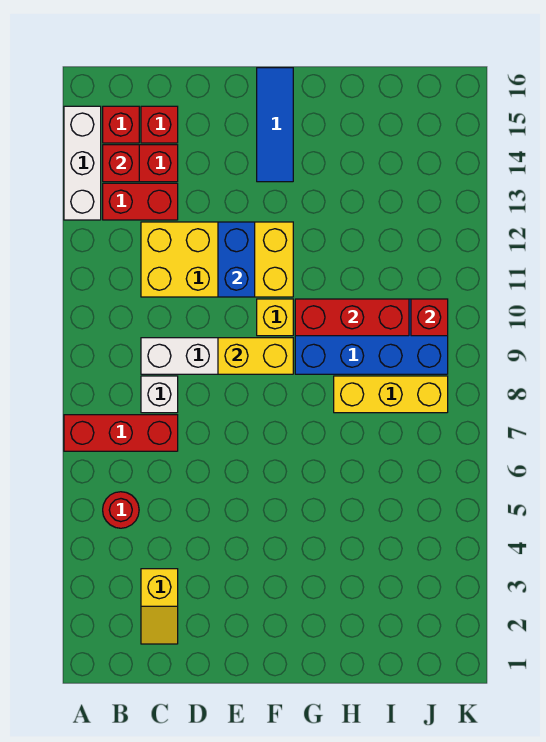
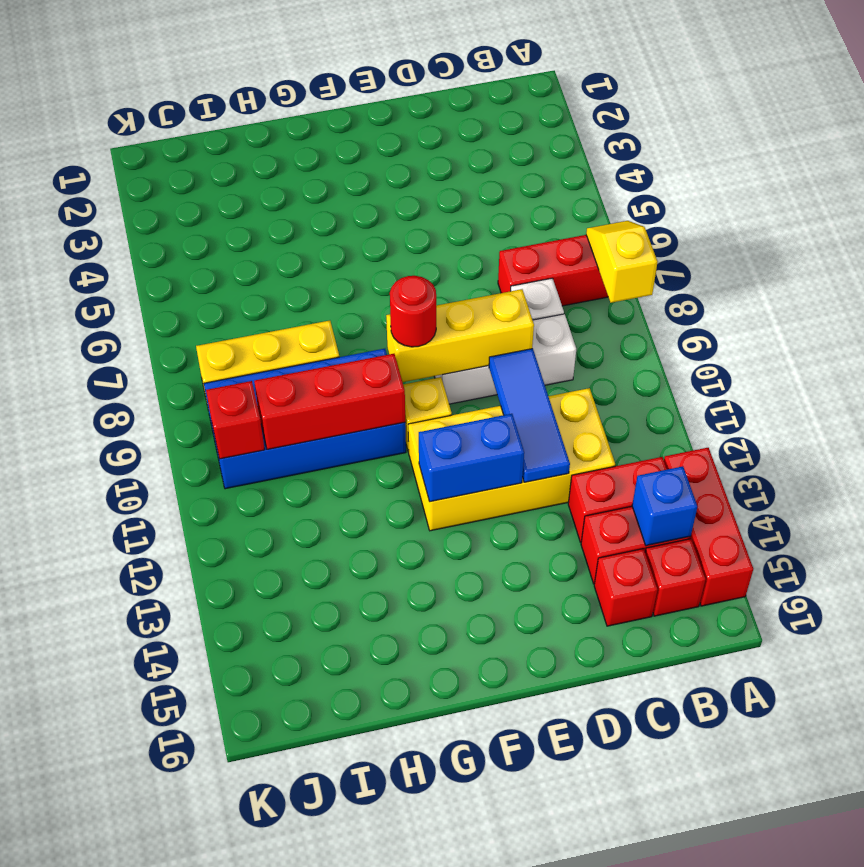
white brick A13:A15 level 1 -> red brick A13:A15 level 1
red round brick B5 level 1 -> red round brick F9 level 3
red brick B14 level 2 -> blue brick B14 level 2
yellow slope C2:C3 level 1 top 3 -> yellow slope A7:A8 level 2 top 8
yellow brick E9:F9 level 2 -> yellow brick D9:F9 level 2
blue brick E11:E12 level 2 -> blue brick E12:F12 level 2
blue tile F14:F16 level 1 -> blue tile D10:D12 level 2

